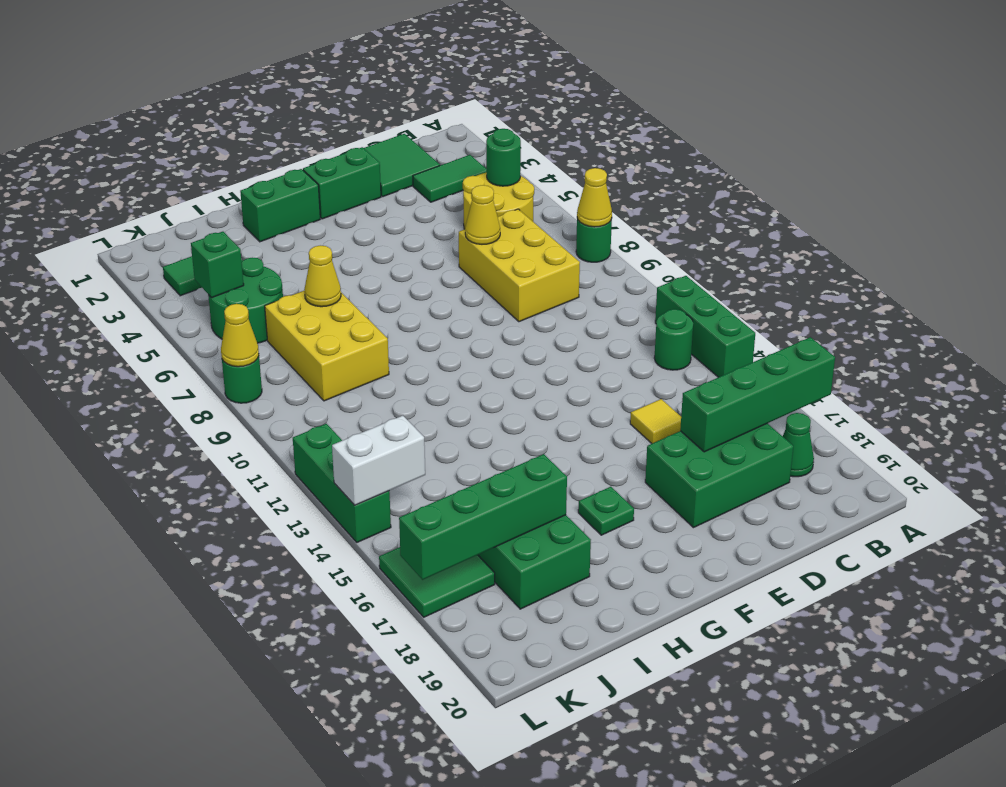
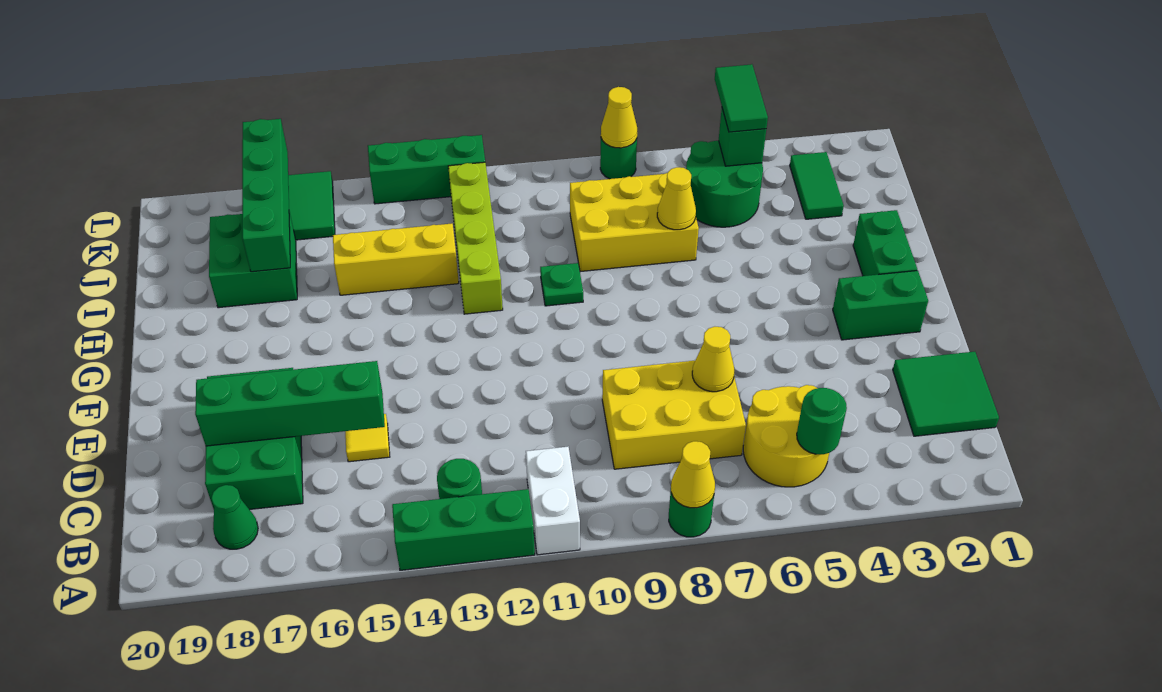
green brick A17:D17 level 2 -> green brick D15:D18 level 2
green tile B3:C3 level 1 -> green tile K5:L5 level 3
green brick E2:F2 level 1 -> green brick F2:F3 level 1
green plate G17 level 1 -> green plate H10 level 1
none -> lime brick H12:K12 level 1
none -> yellow brick I13:I15 level 1
white brick K14:L14 level 2 -> white brick A11:B11 level 1

